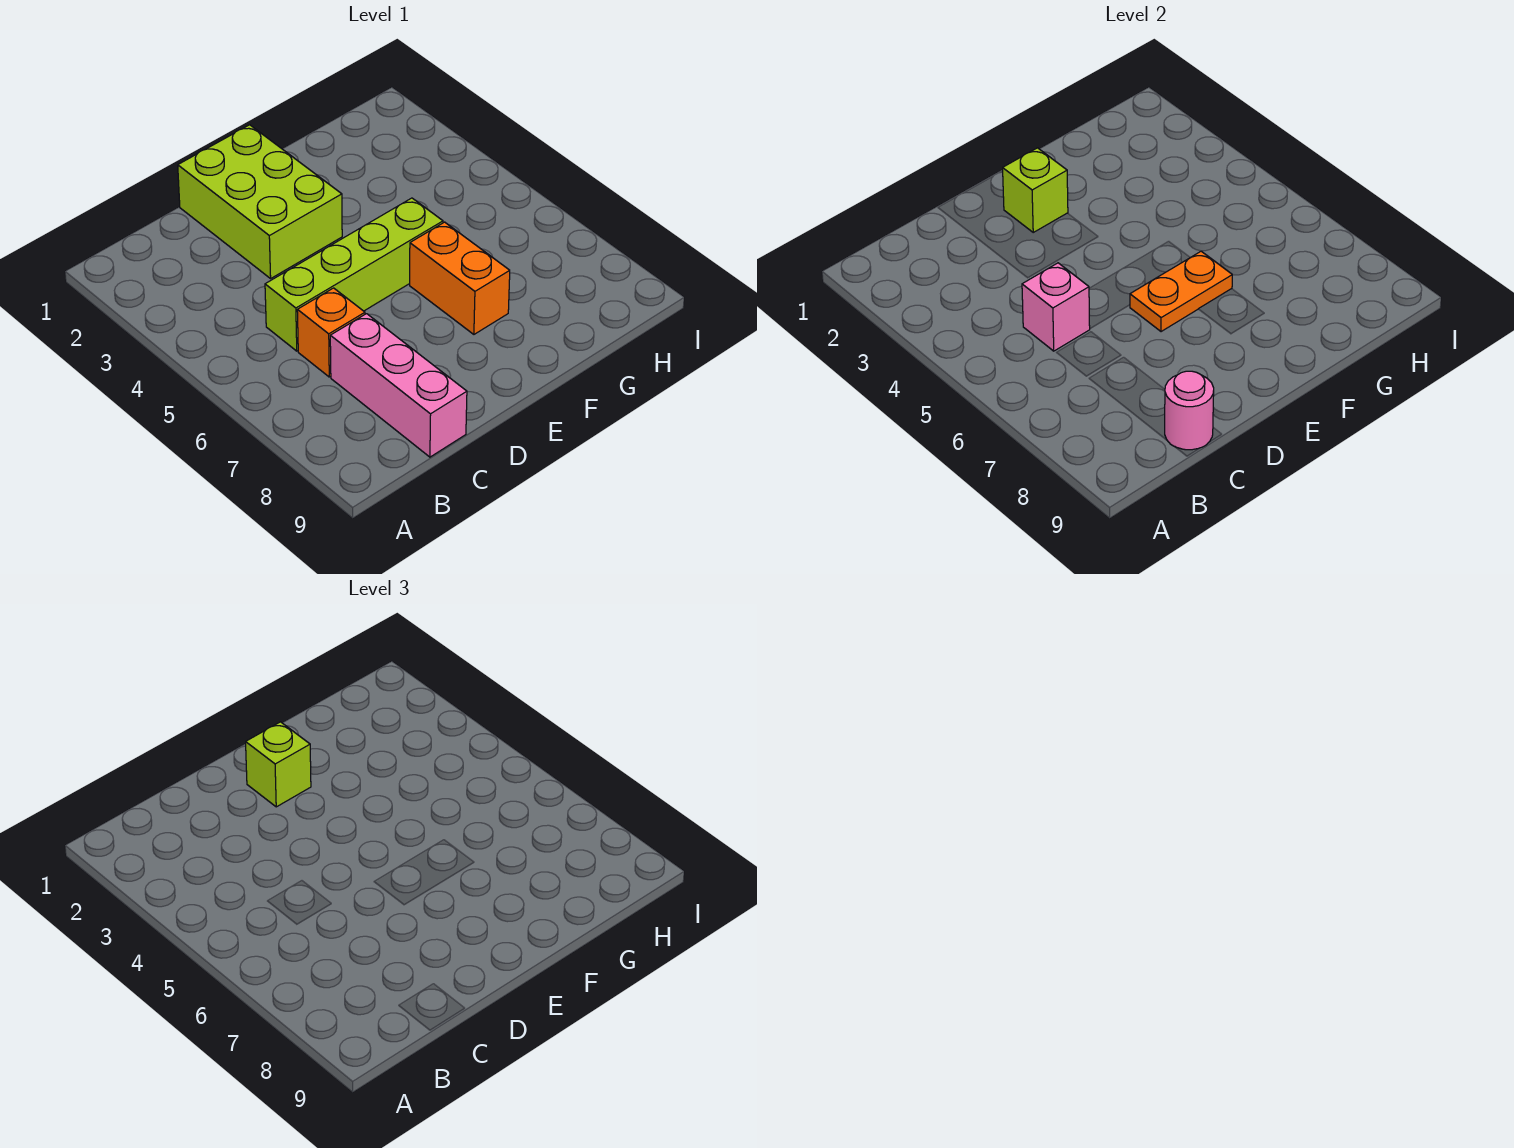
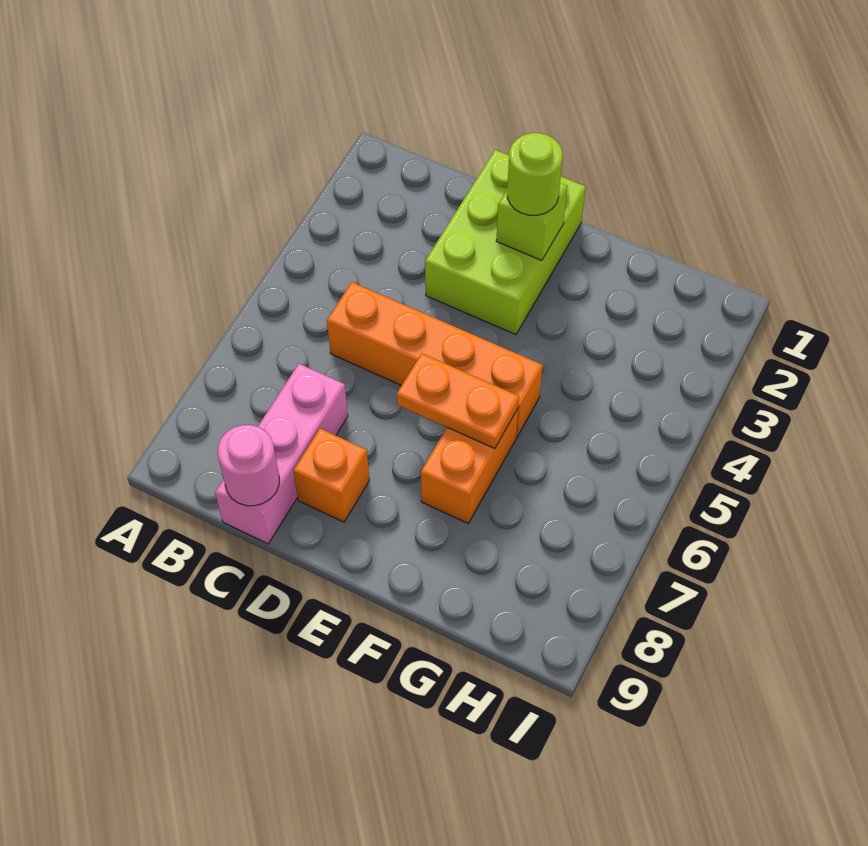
lime brick C5:F5 level 1 -> orange brick C5:F5 level 1
pink brick C5 level 2 -> none
orange brick C6 level 1 -> orange brick D8 level 1
lime brick E2 level 3 -> lime round brick E2 level 3

